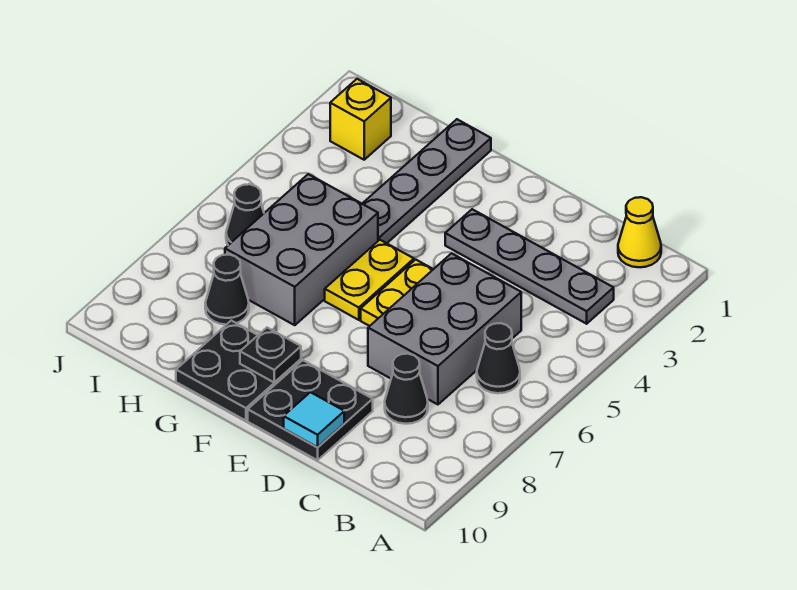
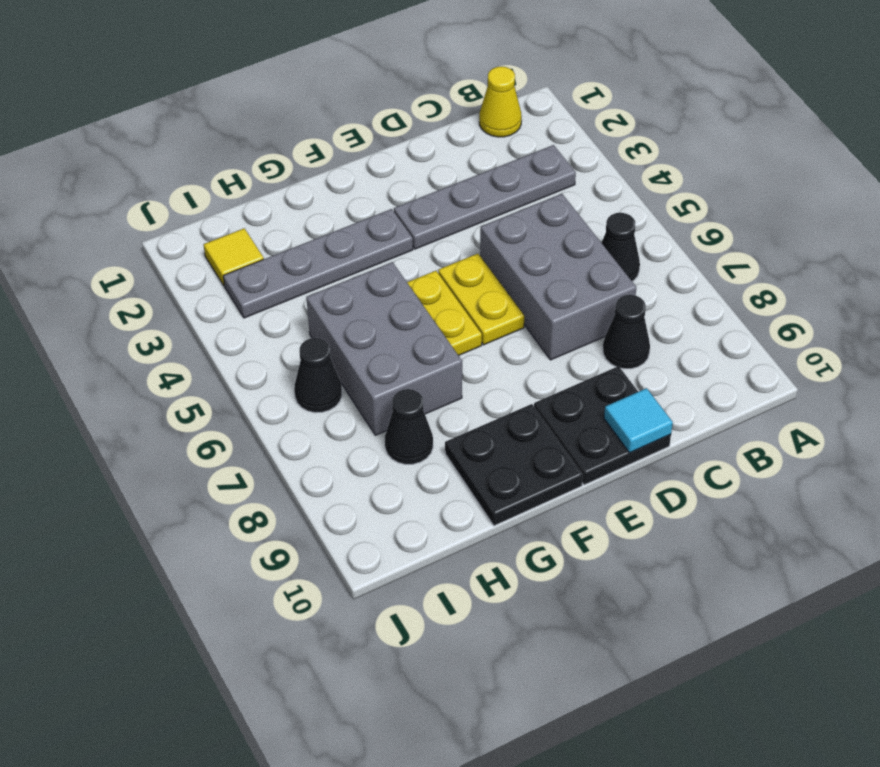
black plate F9 level 2 -> none
grey plate G1:G4 level 1 -> grey plate F3:I3 level 1
yellow brick I2 level 1 -> yellow tile I2 level 1

